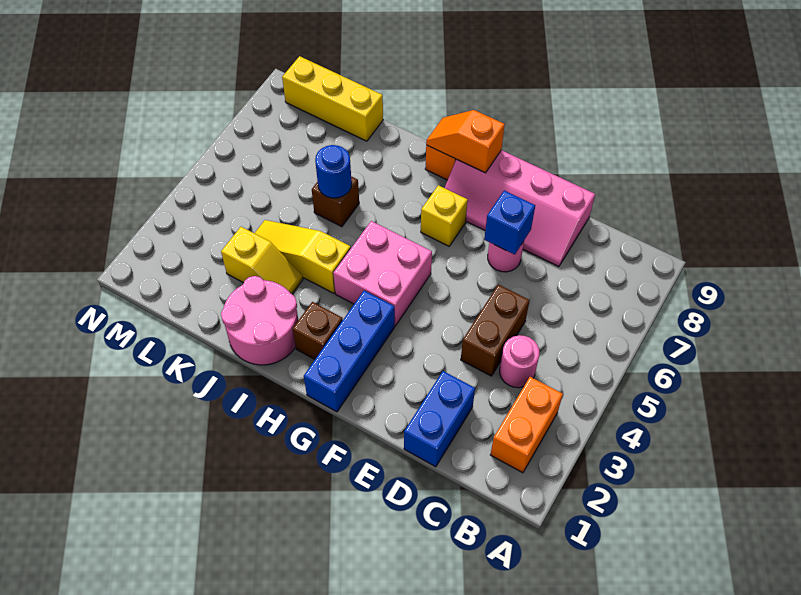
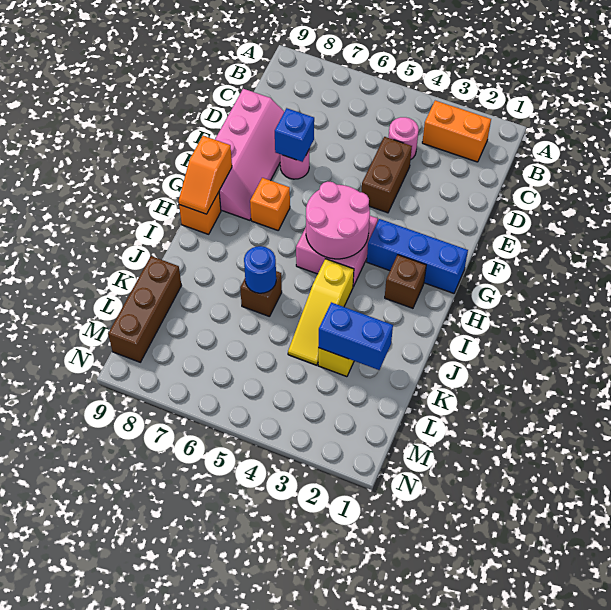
blue brick D1:D2 level 1 -> blue brick K2:K3 level 2
brown brick D4:D5 level 1 -> brown brick D4:E4 level 1
yellow brick G7 level 1 -> orange brick G7 level 1
pink round brick I1:J2 level 1 -> pink round brick G4:H5 level 2
yellow brick K9:M9 level 1 -> brown brick K9:M9 level 1

